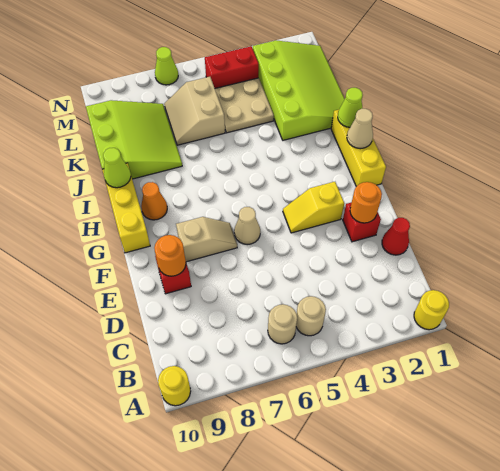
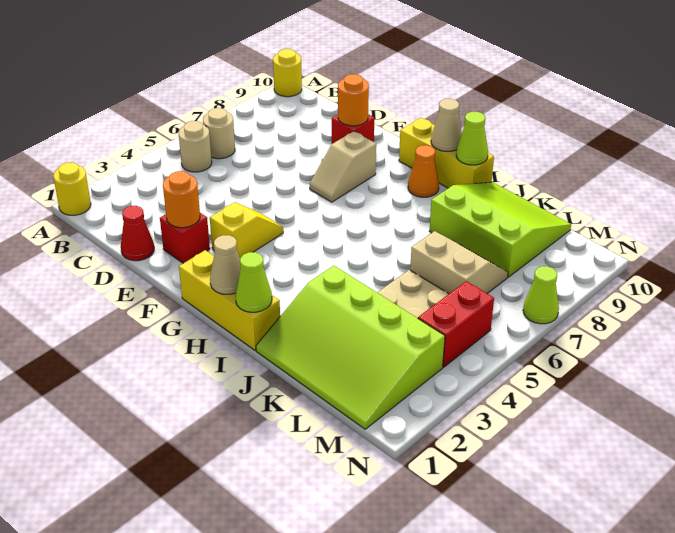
tan cone F6 level 1 -> tan cone H10 level 2
lime slope J8:L10 level 1 top 10 -> lime slope J8:L10 level 1 top 8

